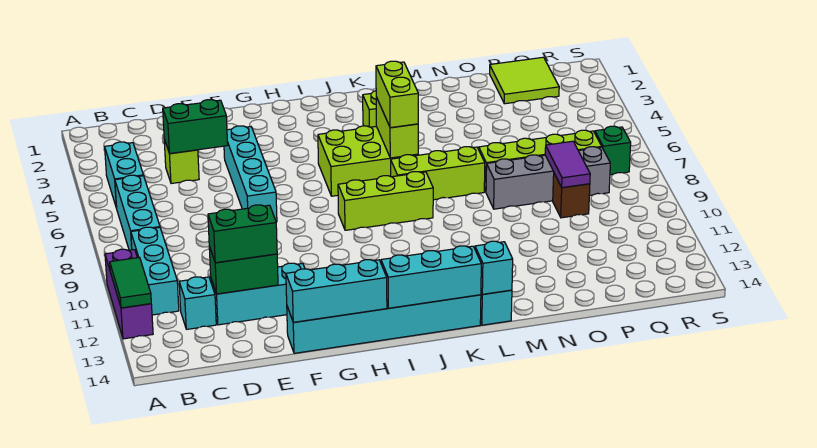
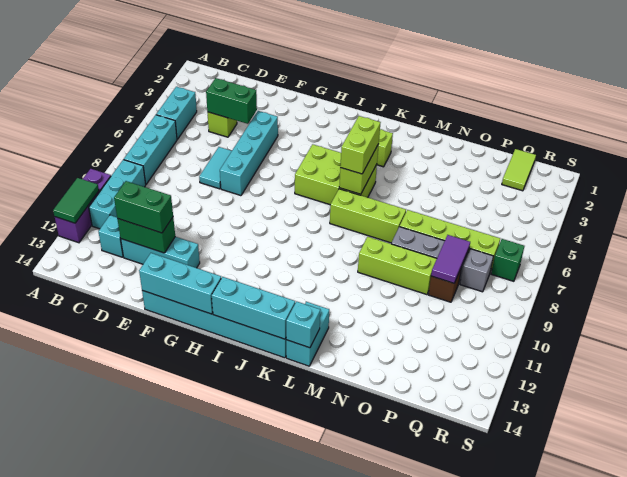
none -> cyan tile E6:E7 level 1
lime brick I8:K8 level 1 -> lime brick M9:O9 level 1
lime tile P1:Q2 level 1 -> lime tile Q1:Q2 level 1

